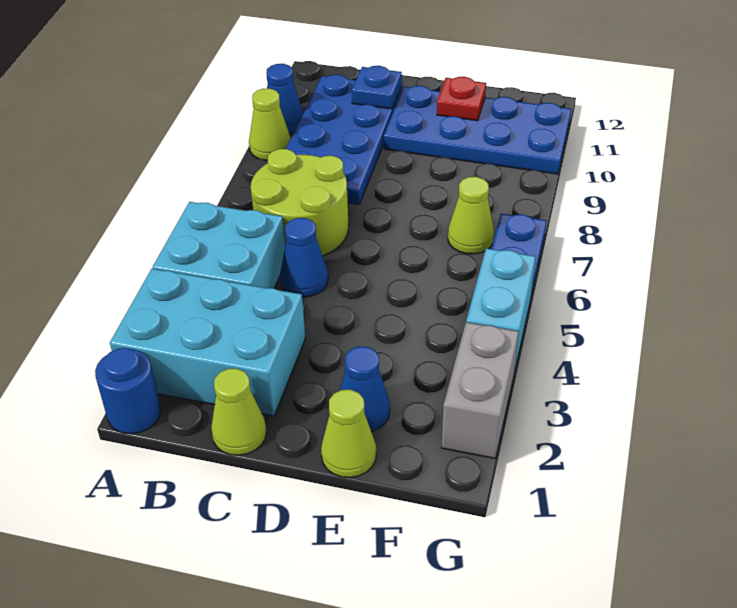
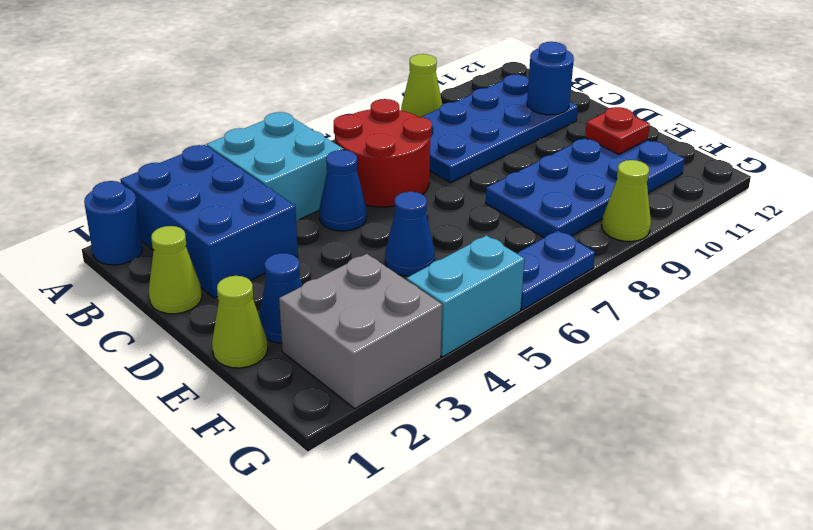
cyan brick A2:C3 level 1 -> blue brick A2:C3 level 1
blue cone A10 level 1 -> blue cone E5 level 1
lime round brick B6:C7 level 1 -> red round brick B6:C7 level 1
blue plate C11 level 2 -> blue round brick C11 level 2
blue plate D10:G11 level 1 -> blue plate E8:F11 level 1
lime cone F7 level 1 -> lime cone G9 level 1
grey brick G2:G3 level 1 -> grey brick F2:G3 level 1

